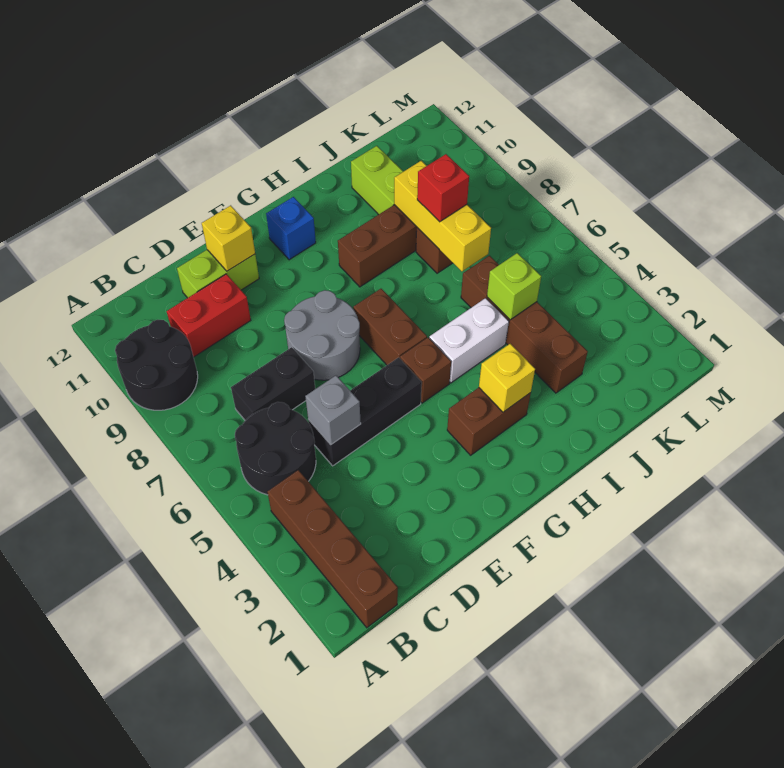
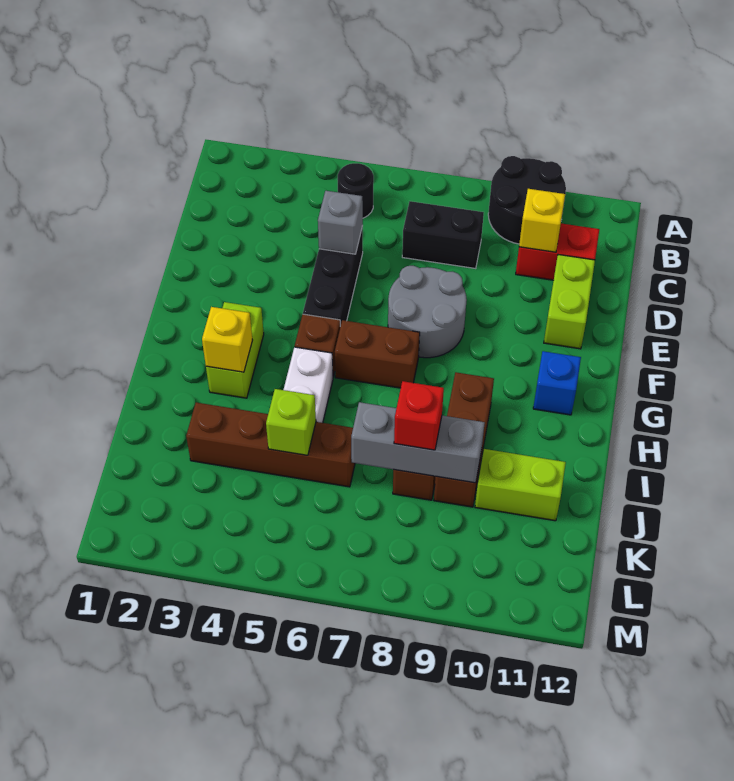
brown brick B1:B4 level 1 -> none
black round brick B5:C6 level 1 -> black round brick B5 level 1
black brick C7:D7 level 1 -> black brick C7:C8 level 1
red brick C10:D10 level 1 -> red brick C10:C11 level 1
yellow brick E11 level 2 -> yellow brick C10 level 2
brown brick G3:H3 level 1 -> lime brick G3:H3 level 1
yellow brick J7:J9 level 2 -> grey brick J7:J9 level 2

